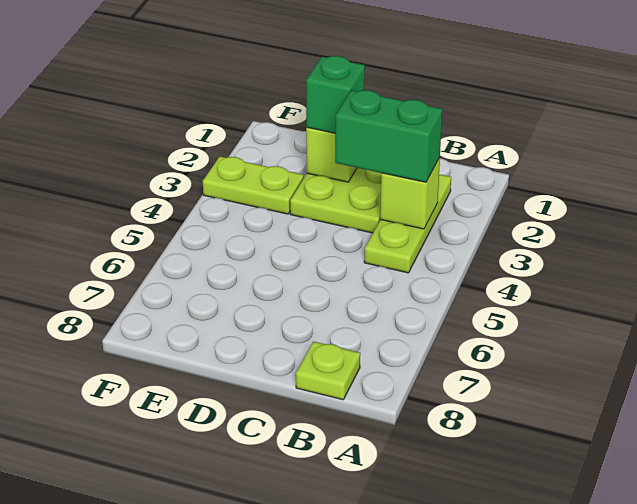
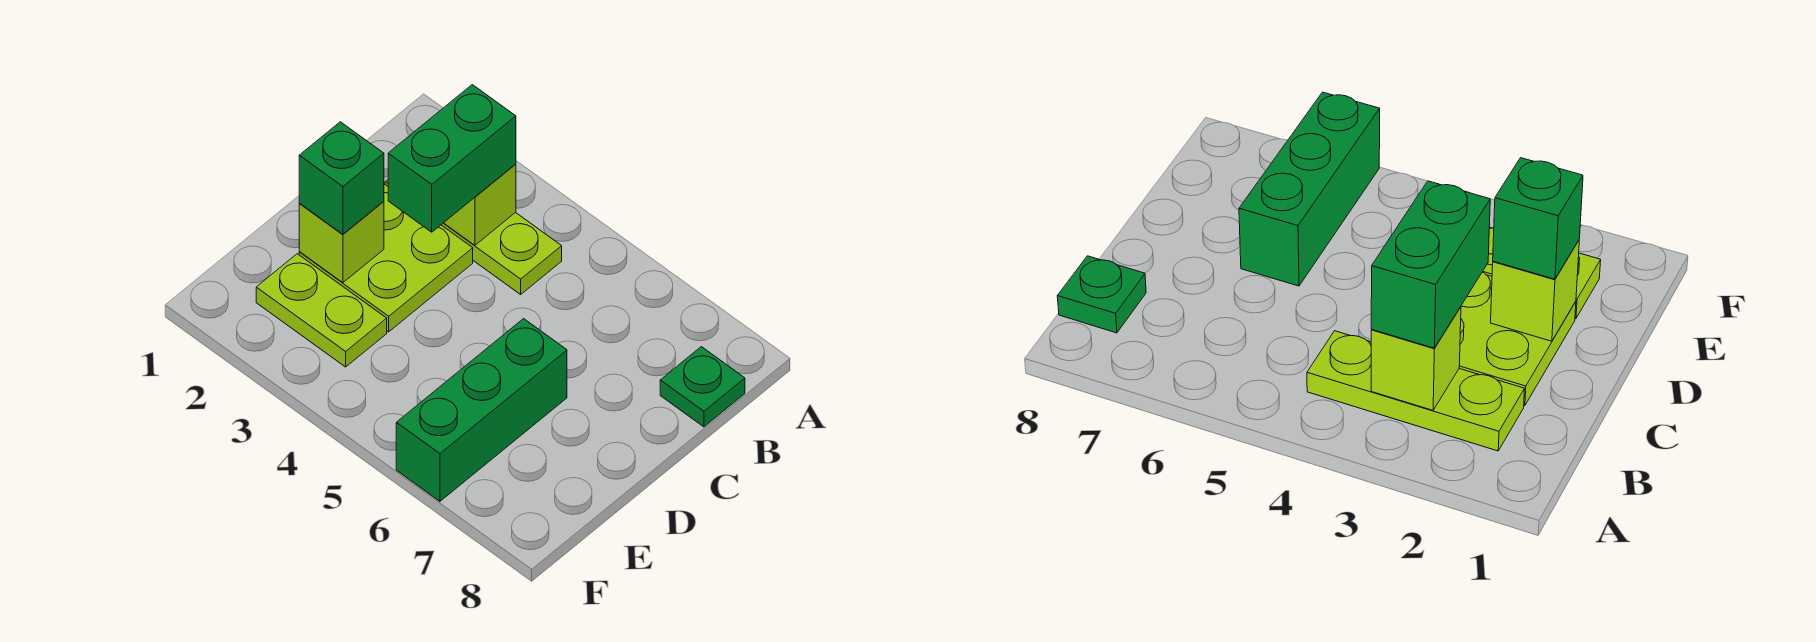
lime plate B8 level 1 -> green plate B8 level 1
none -> green brick D6:F6 level 1
lime plate E3:F3 level 1 -> lime plate E2:E3 level 1

